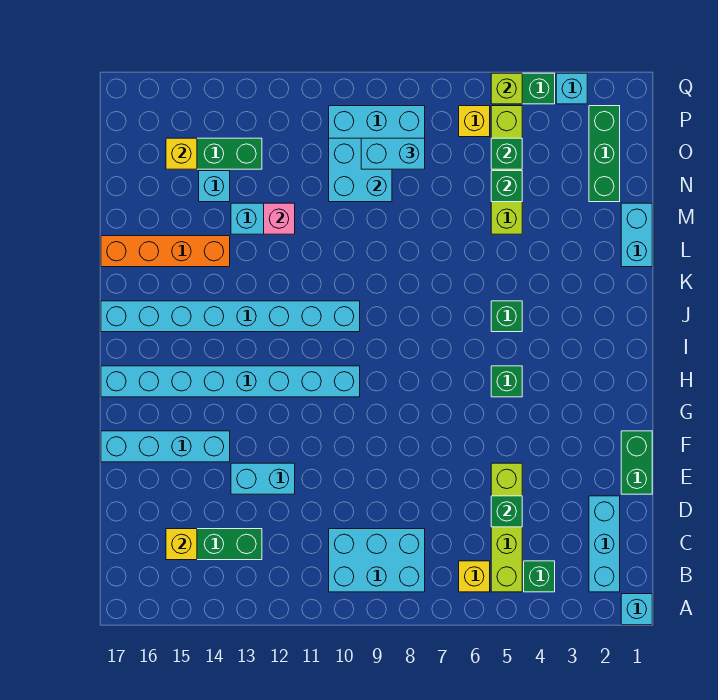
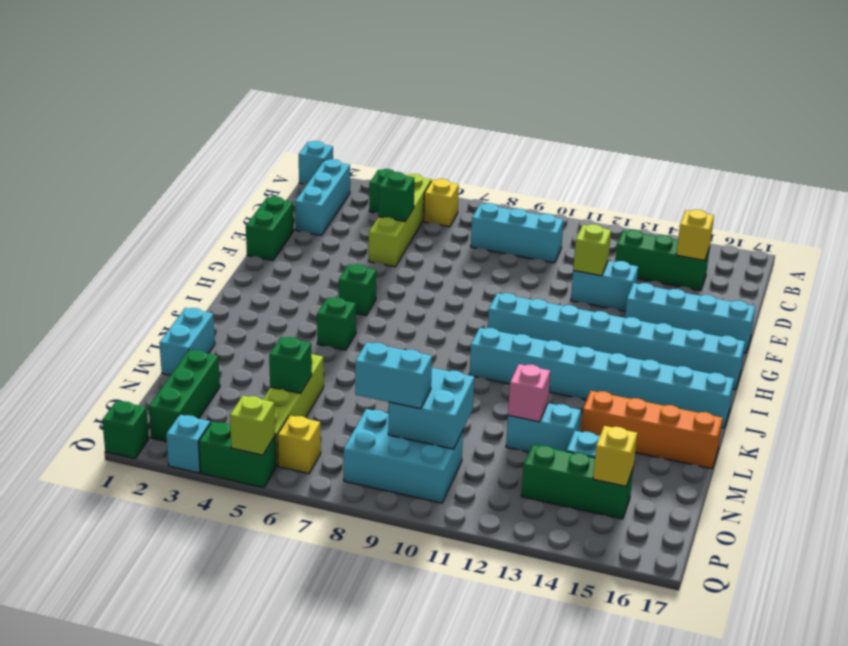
cyan brick B8:C10 level 1 -> cyan brick C8:C10 level 1
none -> lime brick E12 level 2
green brick O5 level 2 -> green brick Q1 level 1

